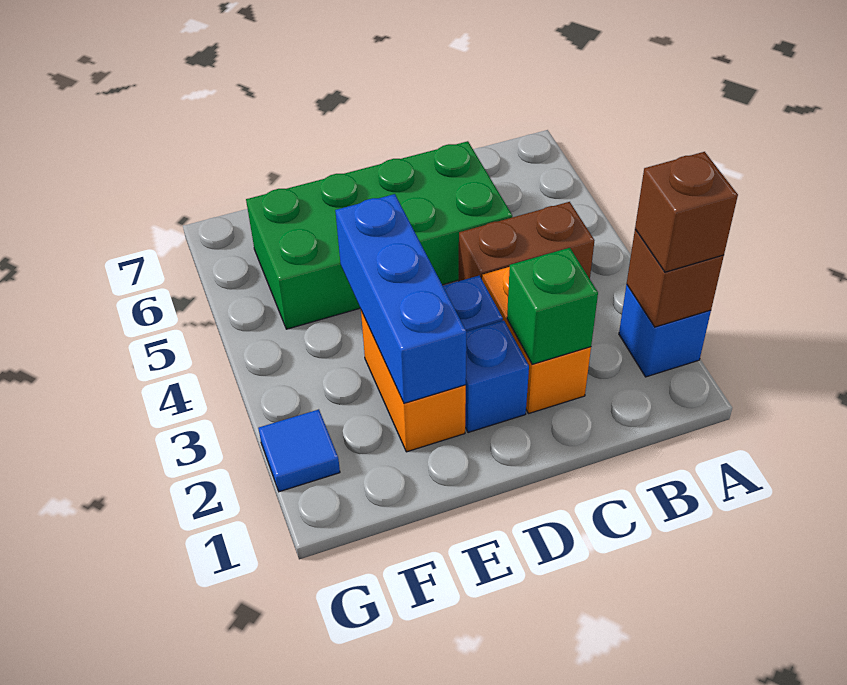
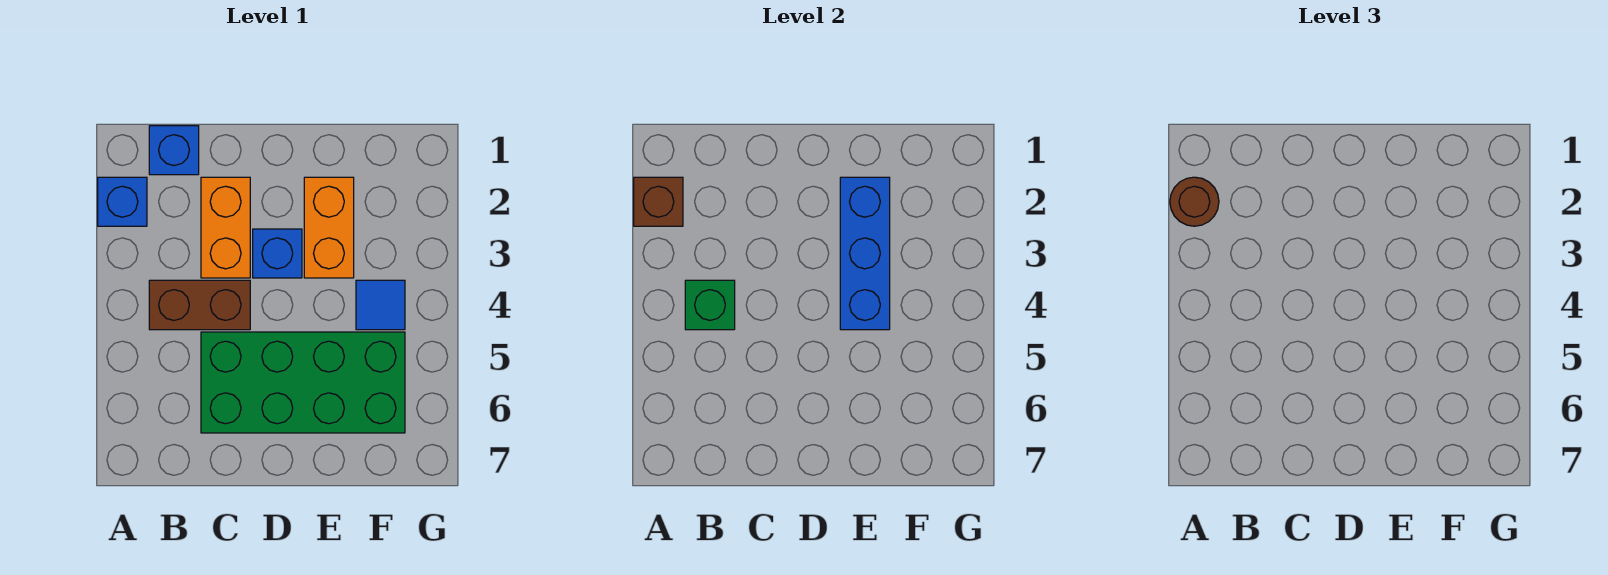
brown brick A2 level 3 -> brown round brick A2 level 3
green brick C2 level 2 -> green brick B4 level 2
blue brick D2 level 1 -> blue brick B1 level 1
blue tile G2 level 1 -> blue tile F4 level 1

